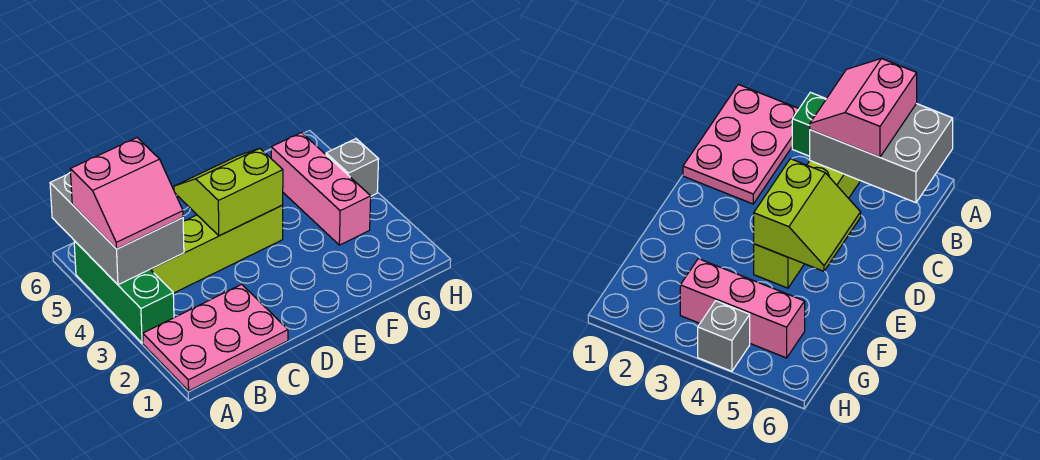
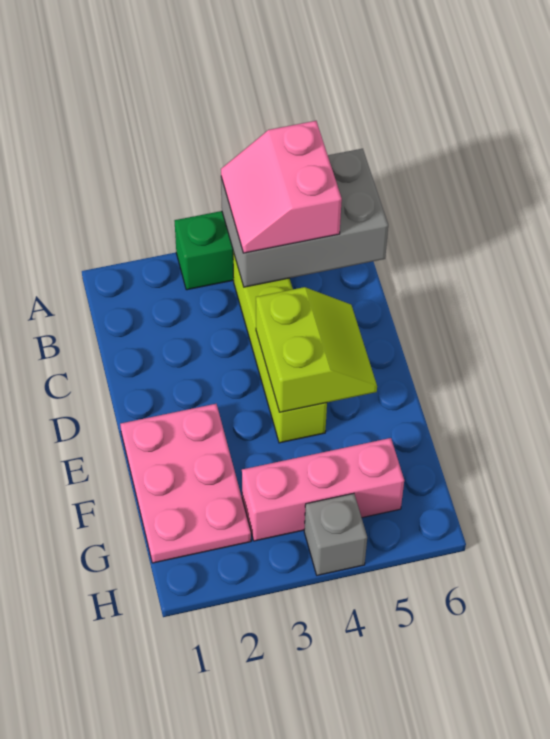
pink plate A1:C2 level 1 -> pink plate E1:G2 level 1

